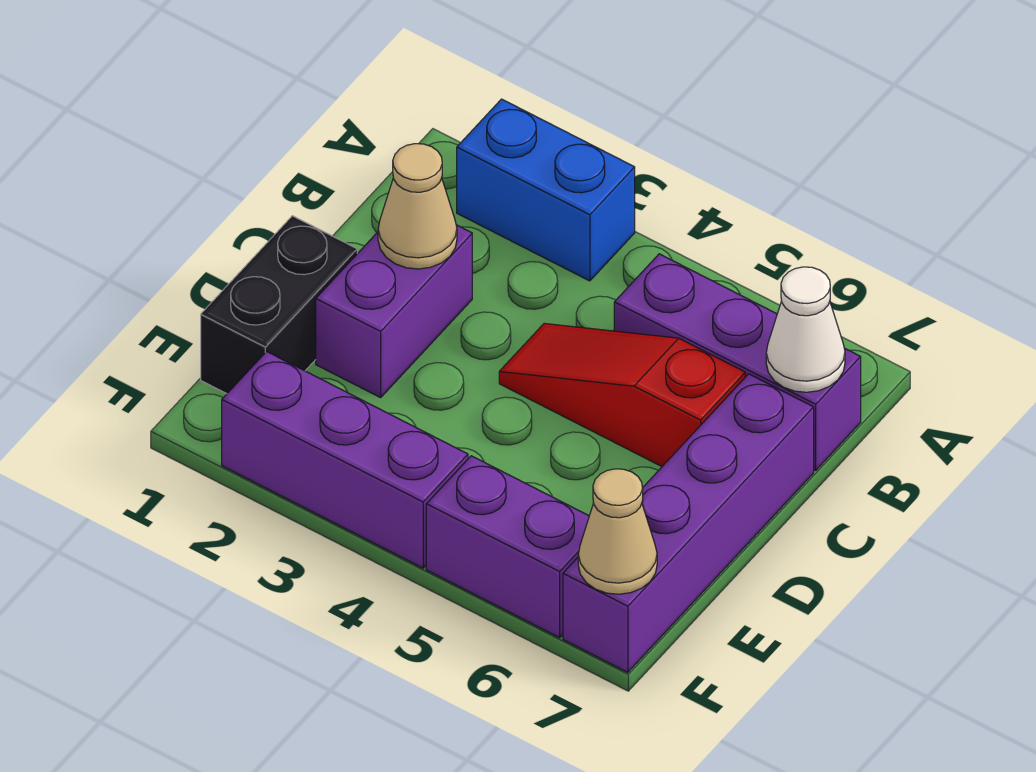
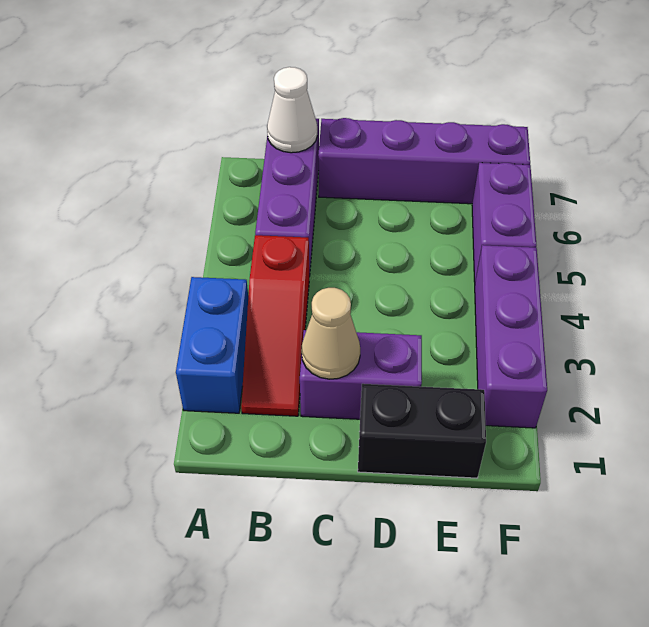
red slope C4:C6 level 1 top 6 -> red slope B2:B4 level 1 top 4
tan cone F7 level 2 -> none

